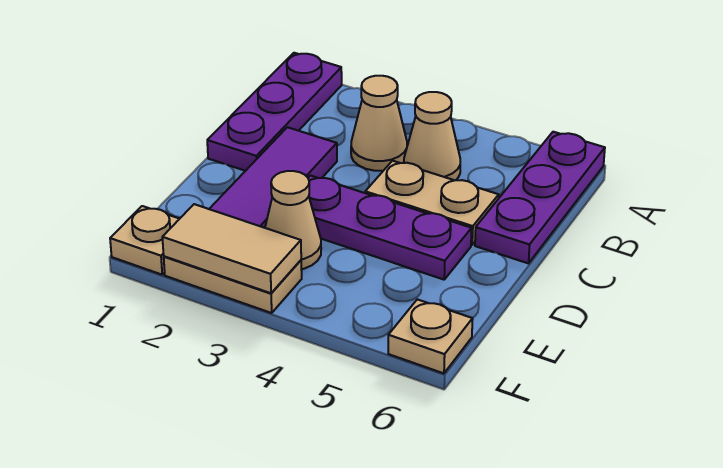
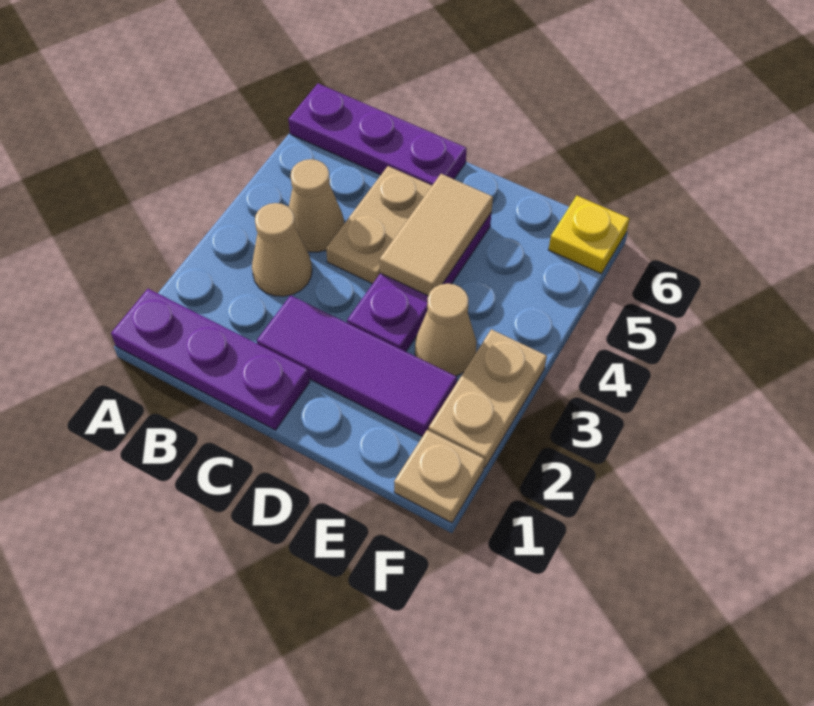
tan tile F2:F3 level 2 -> tan tile D4:D5 level 2
tan plate F6 level 1 -> yellow plate F6 level 1

